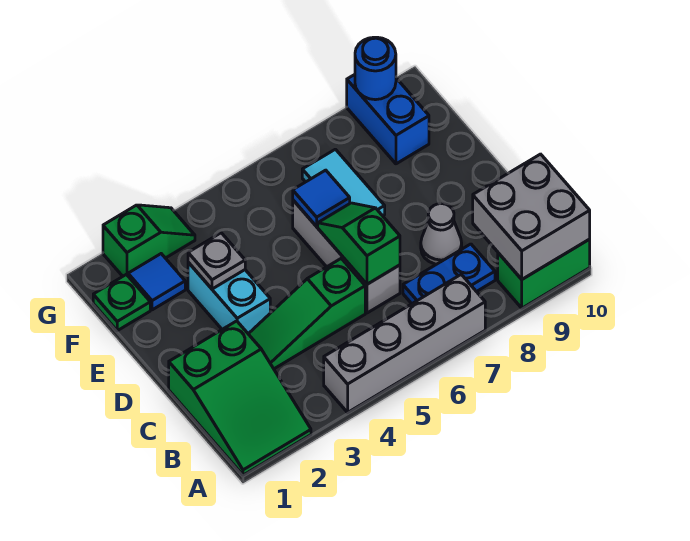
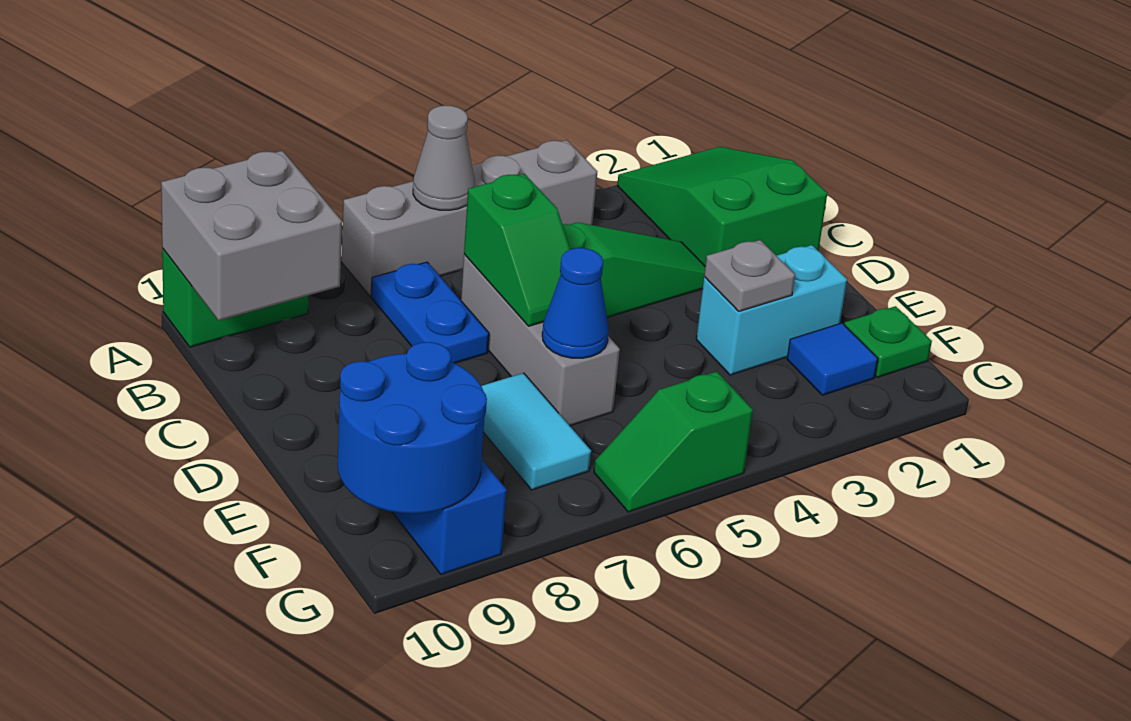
blue plate B7:B8 level 1 -> blue plate B7:C7 level 1
grey cone C8 level 1 -> grey cone A6 level 2
cyan brick D3:E3 level 1 -> cyan brick E2:E3 level 1
blue tile E6 level 2 -> blue cone E6 level 2
green slope G2:G3 level 1 top 2 -> green slope G5:G6 level 1 top 5
blue round brick G9 level 2 -> blue round brick F9:G10 level 2

